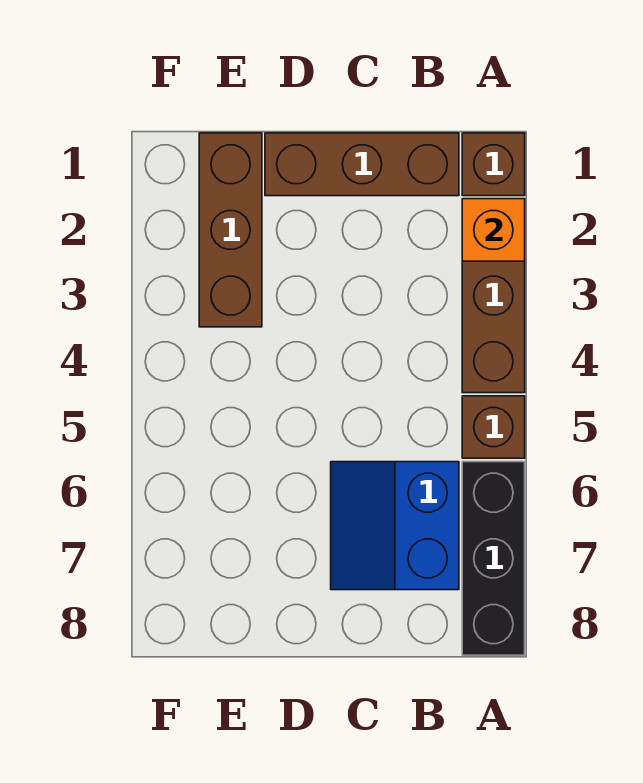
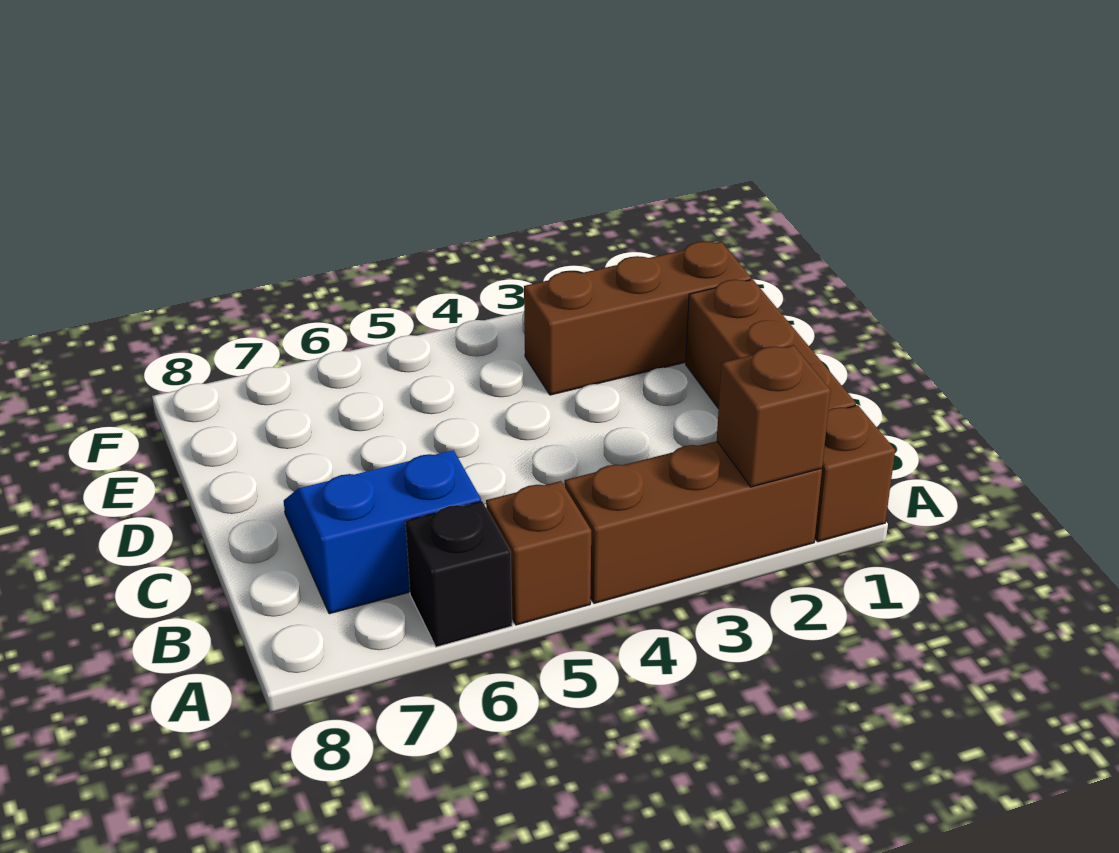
orange brick A2 level 2 -> brown brick A2 level 2
black brick A6:A8 level 1 -> black brick A6 level 1

